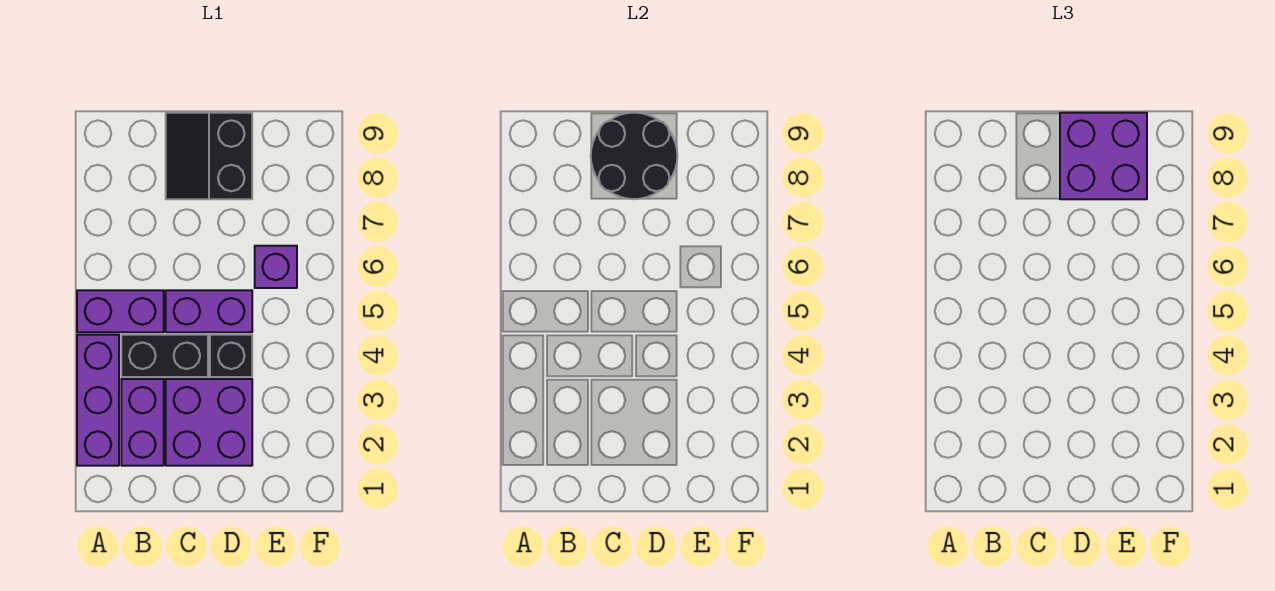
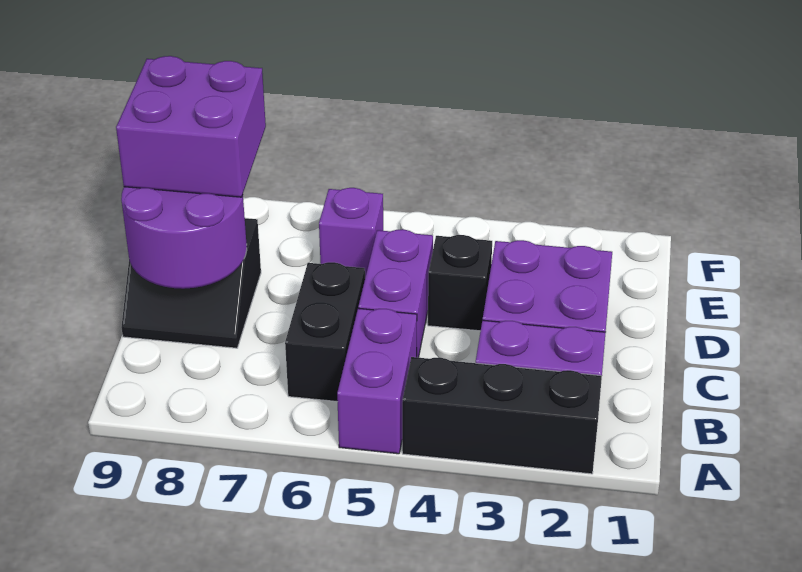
purple brick A2:A4 level 1 -> black brick A2:A4 level 1
black brick B4:C4 level 1 -> black brick B6:C6 level 1
black round brick C8:D9 level 2 -> purple round brick C8:D9 level 2

